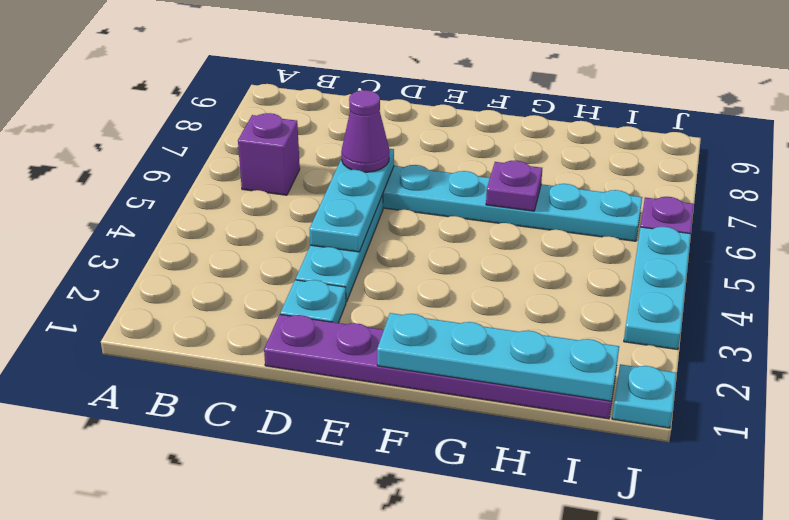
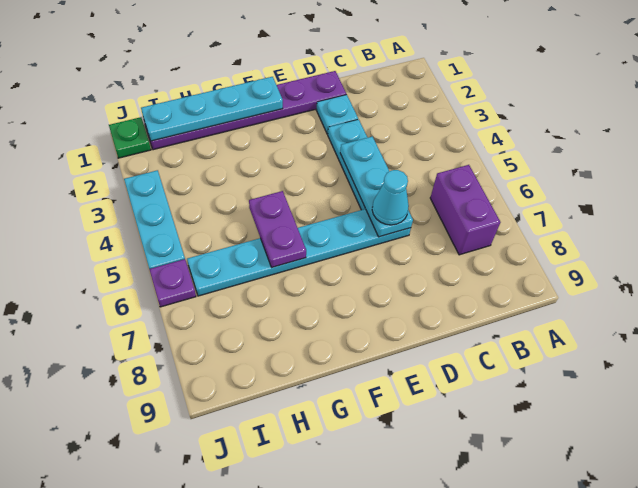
purple brick B6 level 1 -> purple brick B6:B7 level 1
purple cone D6 level 3 -> cyan cone D6 level 3
purple plate G6 level 2 -> purple plate G5:G6 level 2
cyan plate J1 level 1 -> green plate J1 level 1

